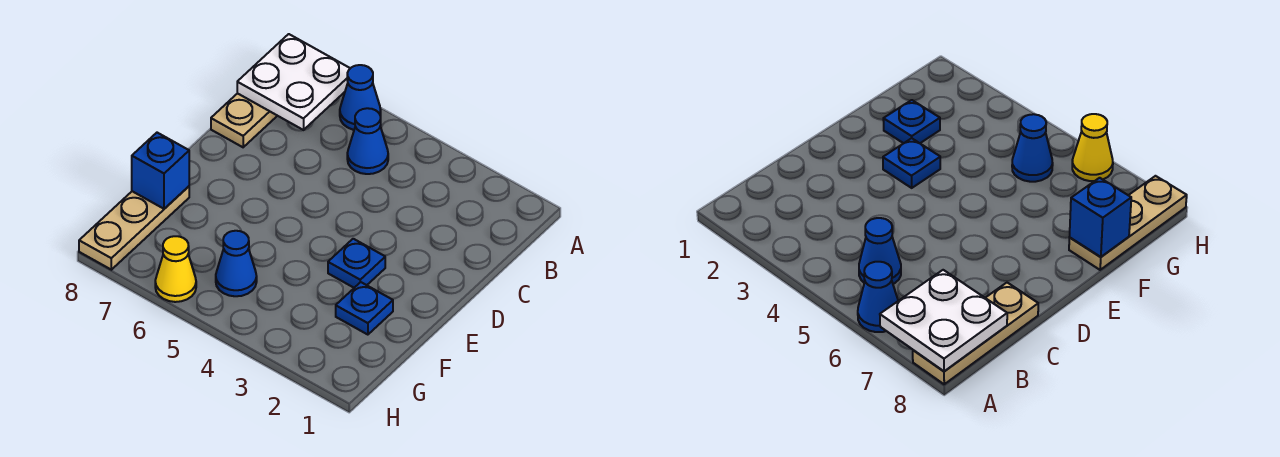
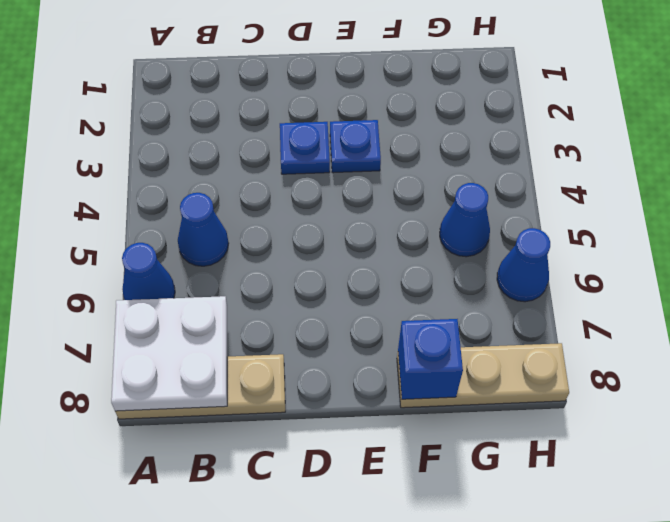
blue plate F2 level 1 -> blue plate D3 level 1
yellow cone H6 level 1 -> blue cone H6 level 1

